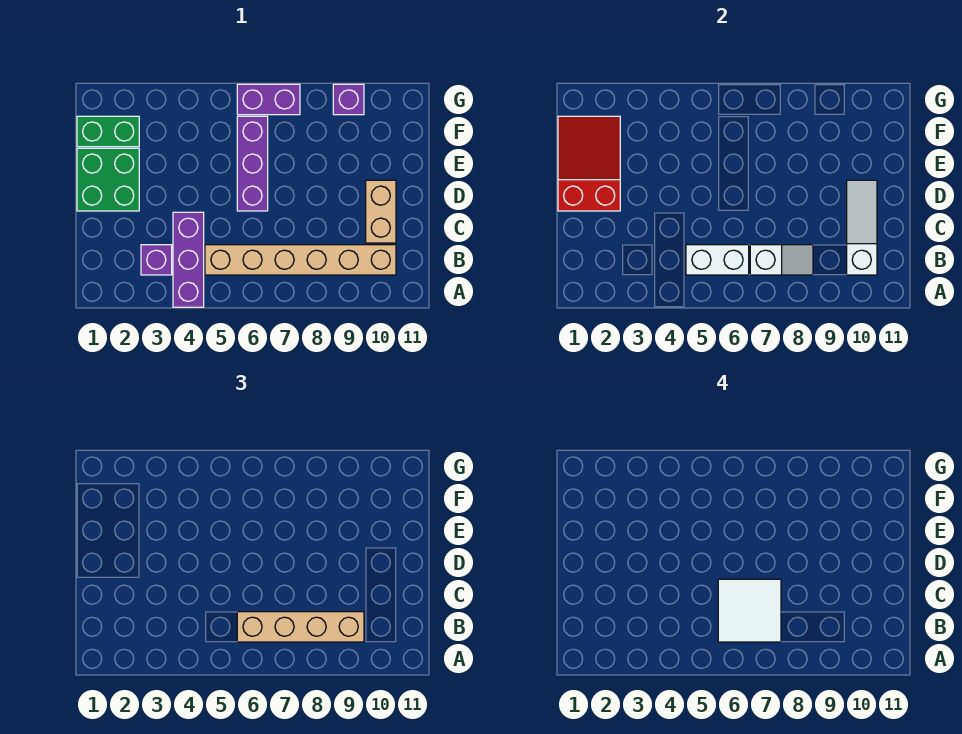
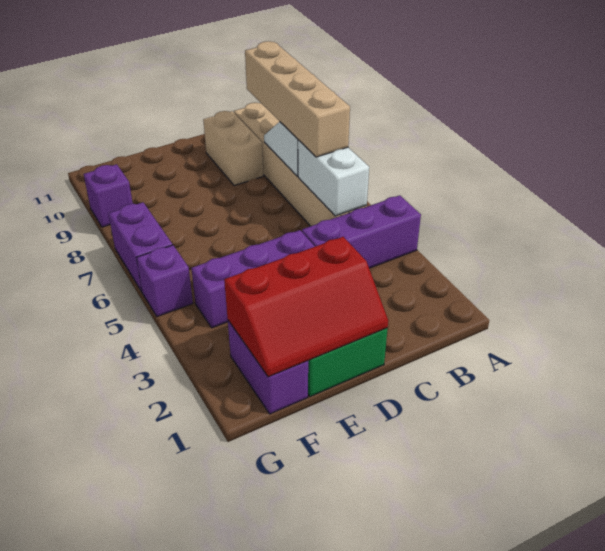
purple brick B3 level 1 -> purple brick G5 level 1
white tile B6:C7 level 4 -> none
white slope B10:D10 level 2 top B -> none
tan brick C10:D10 level 1 -> tan brick C9:C10 level 1
red slope D1:F2 level 2 top D -> red slope D1:F2 level 2 top 2
purple brick D6:F6 level 1 -> purple brick D4:F4 level 1
green brick F1:F2 level 1 -> purple brick F1:F2 level 1

